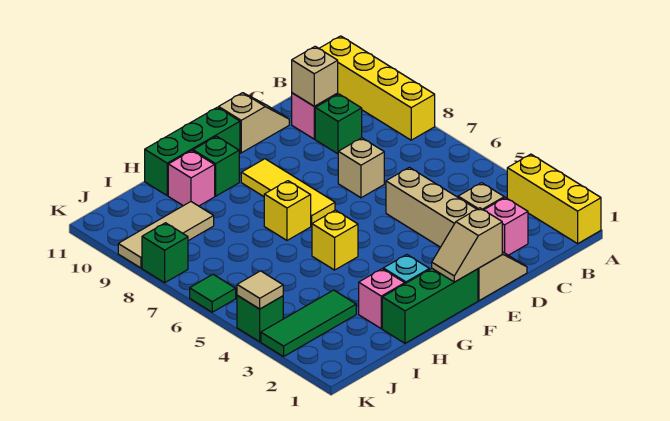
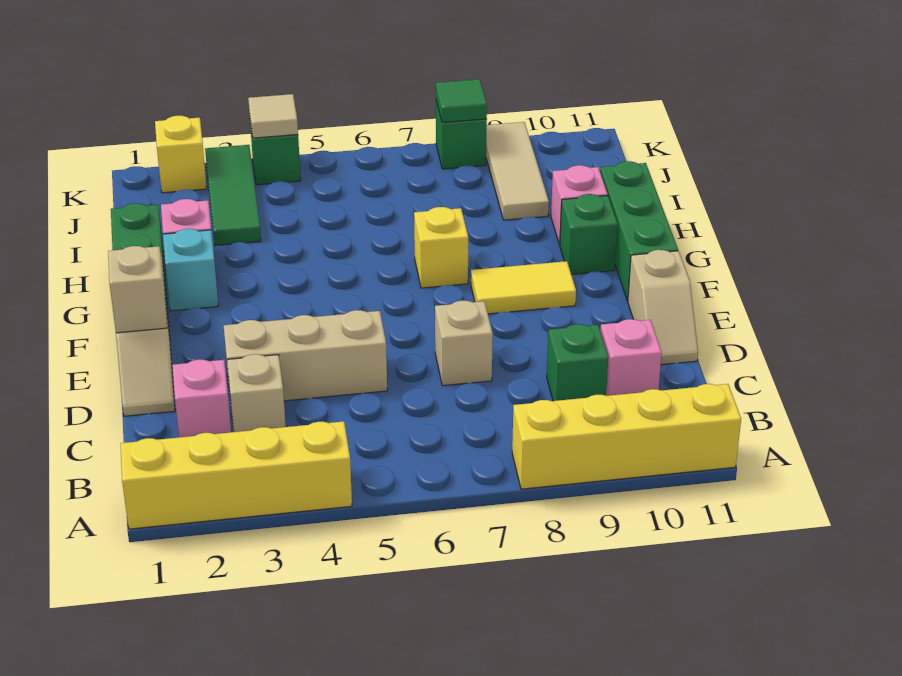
yellow brick A1:A3 level 1 -> yellow brick A1:A4 level 1
tan brick C10 level 2 -> none
yellow tile F7:F9 level 1 -> yellow tile F8:F9 level 1
yellow brick G5 level 1 -> yellow brick K2 level 1
green tile K6 level 1 -> green tile K8 level 2

